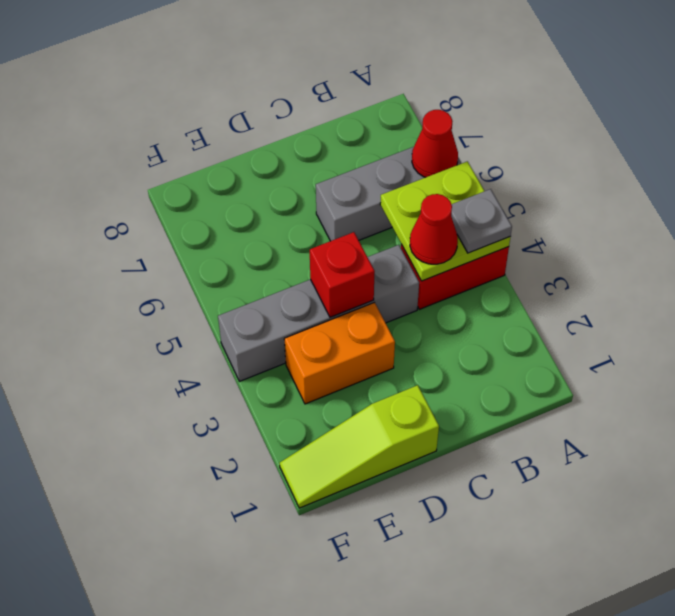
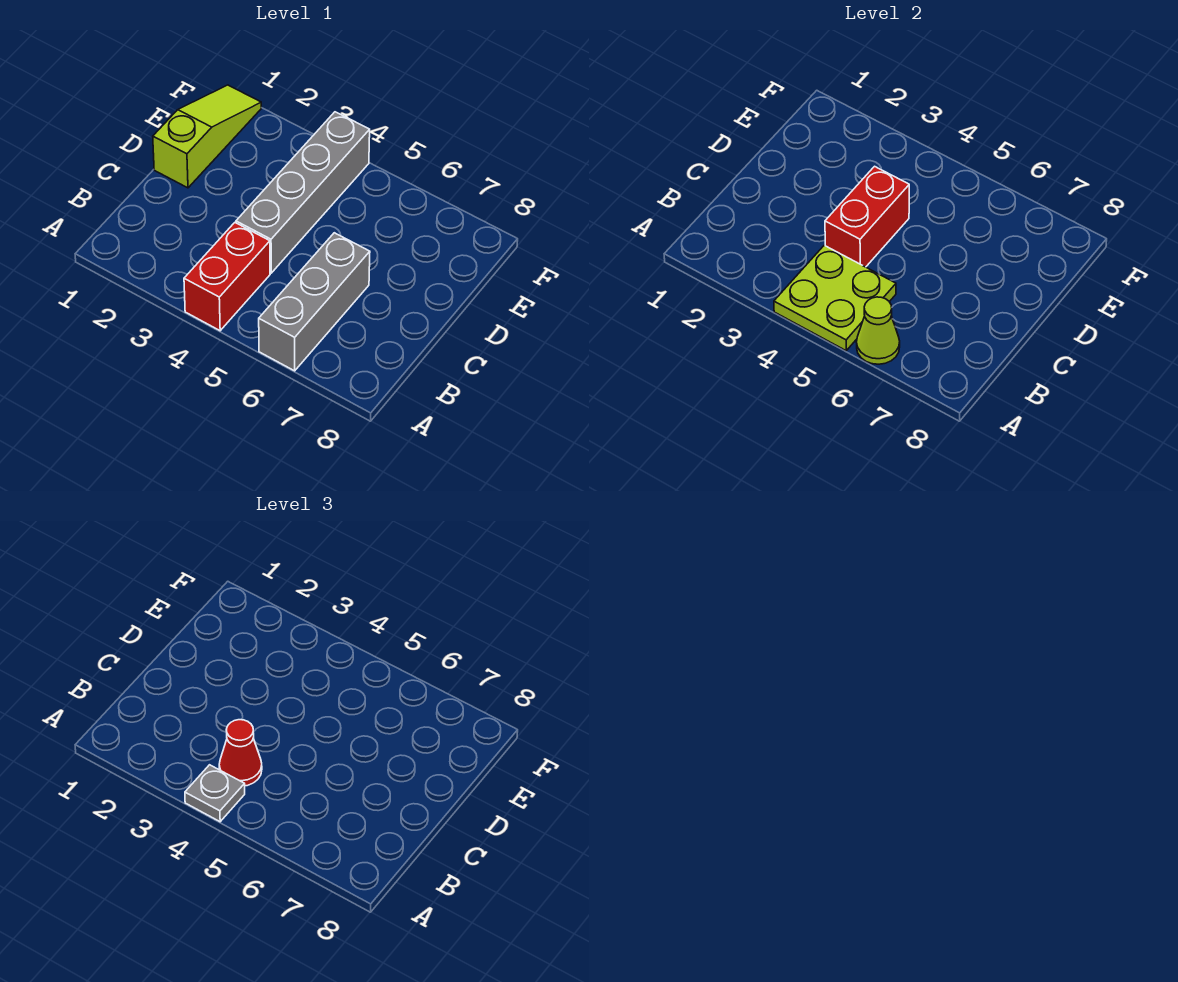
red cone A6 level 2 -> lime cone A6 level 2
orange brick D3:E3 level 1 -> none
red brick D4 level 2 -> red brick C4:D4 level 2

